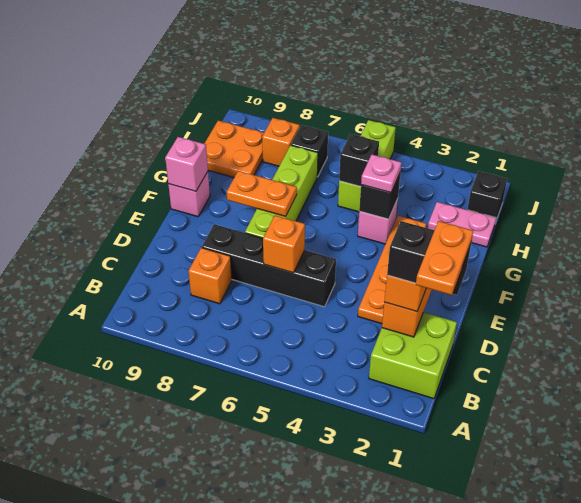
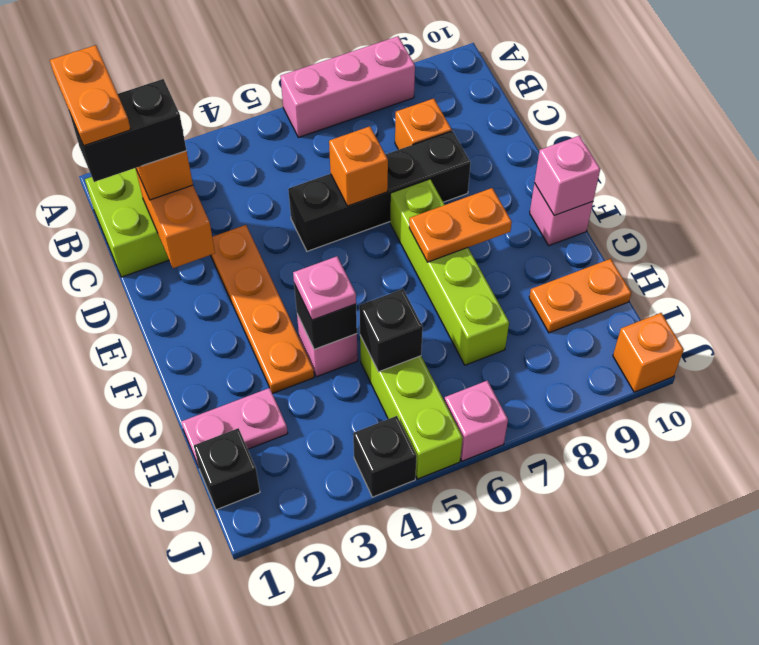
none -> pink brick A6:A8 level 1
orange plate H9:I10 level 1 -> orange plate H9:H10 level 1
black brick I7 level 1 -> black brick J4 level 1
orange brick I8 level 1 -> orange brick J10 level 1
none -> pink brick J6 level 1

